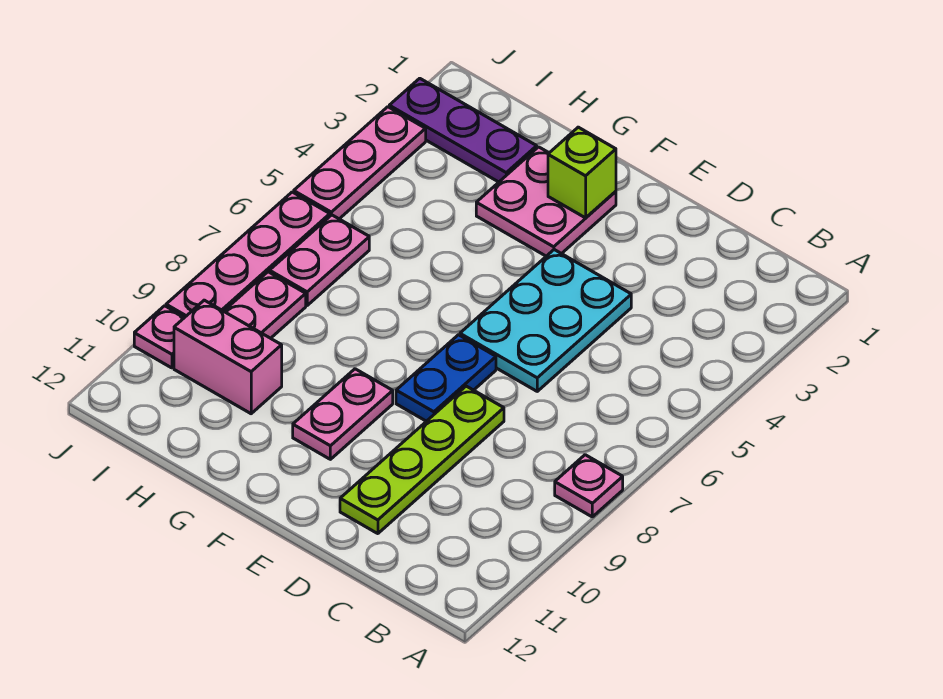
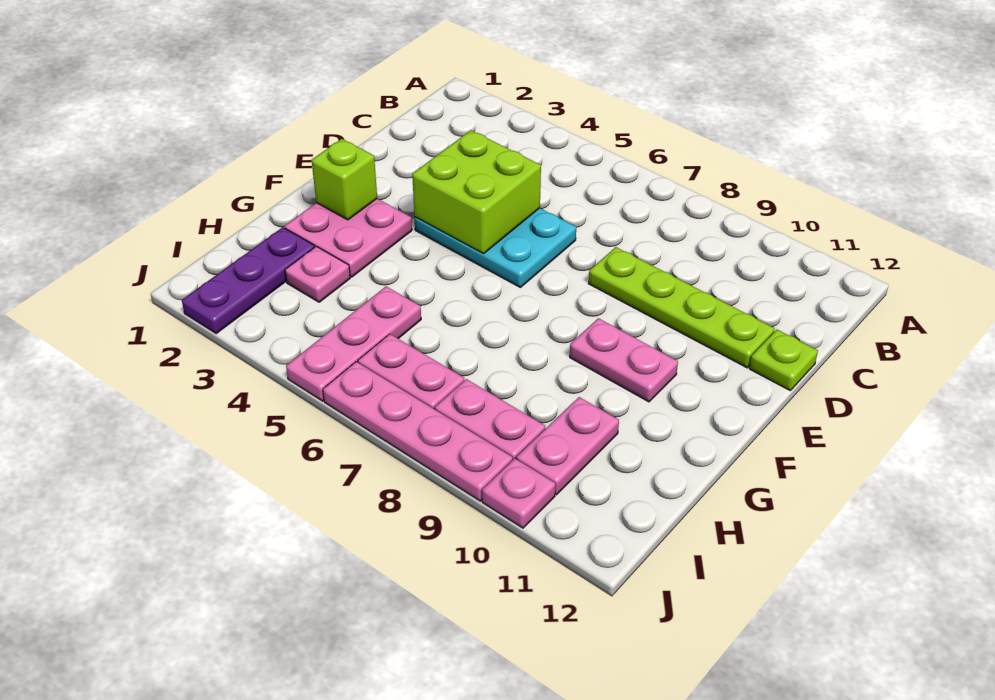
pink plate A8 level 1 -> pink plate H3 level 1
none -> lime brick D4:E5 level 2
none -> lime plate D12 level 1
blue plate E7:E8 level 1 -> none
pink brick H10:I10 level 1 -> pink plate H10:I10 level 1
pink plate J3:J5 level 1 -> pink plate H5:J5 level 1

